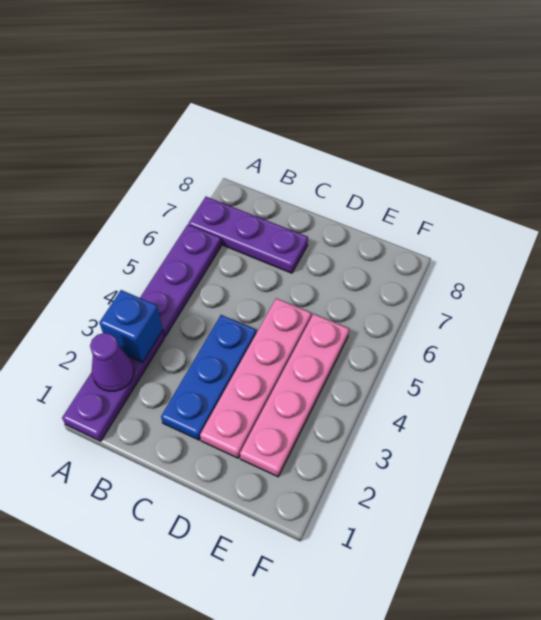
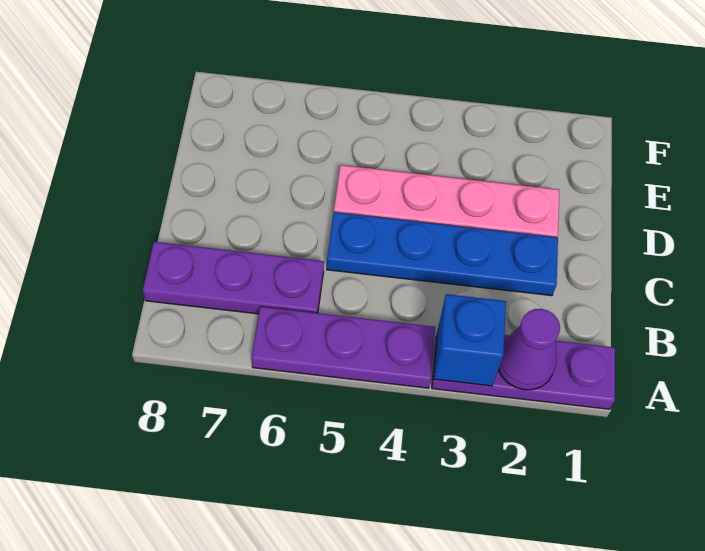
purple plate A7:C7 level 1 -> purple plate B6:B8 level 1
blue plate C2:C4 level 1 -> blue plate C2:C5 level 1
pink plate E2:E5 level 1 -> none

